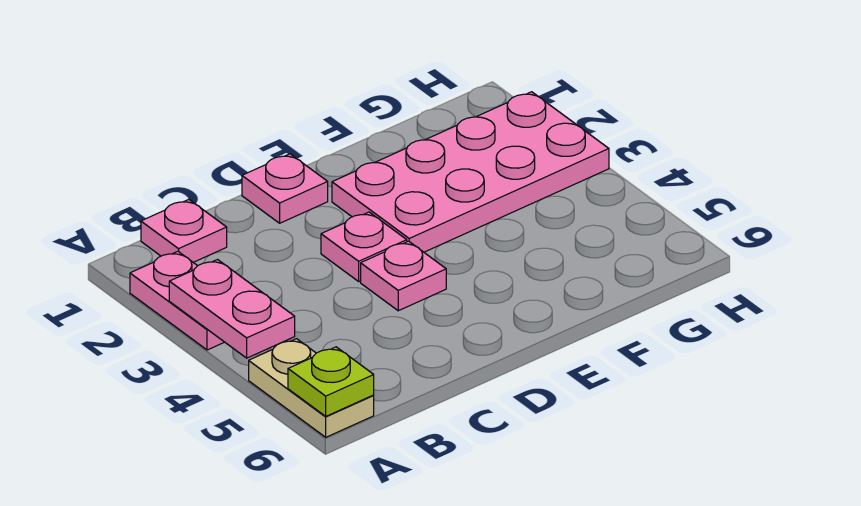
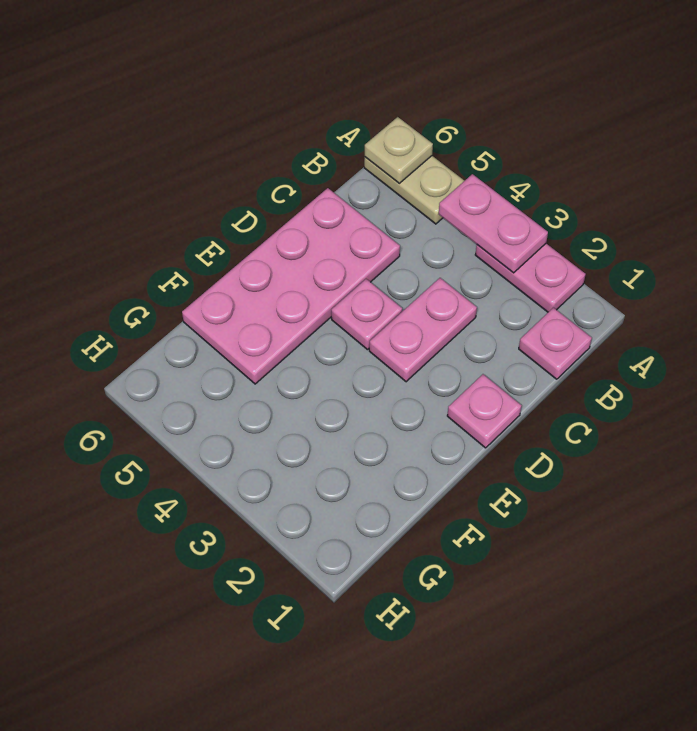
lime plate A6 level 2 -> tan plate A6 level 2
pink plate D3 level 1 -> pink plate C3:D3 level 1
pink plate E2:H3 level 1 -> pink plate C5:F6 level 1

